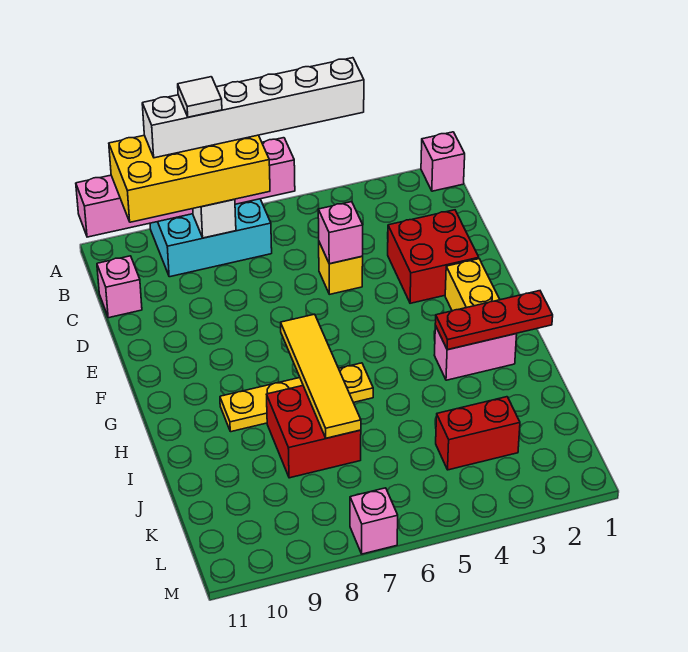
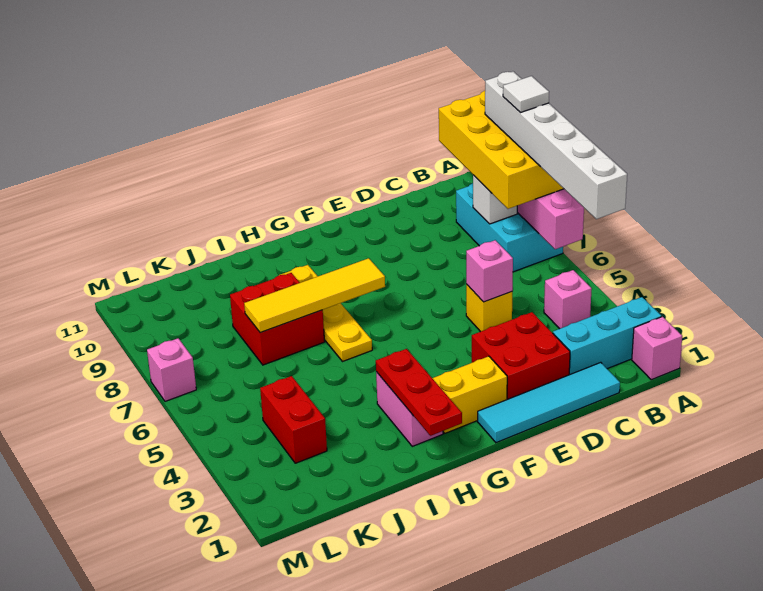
none -> cyan brick A2:C2 level 1
none -> cyan tile C1:F1 level 1
pink brick C11 level 1 -> pink brick B4 level 1

